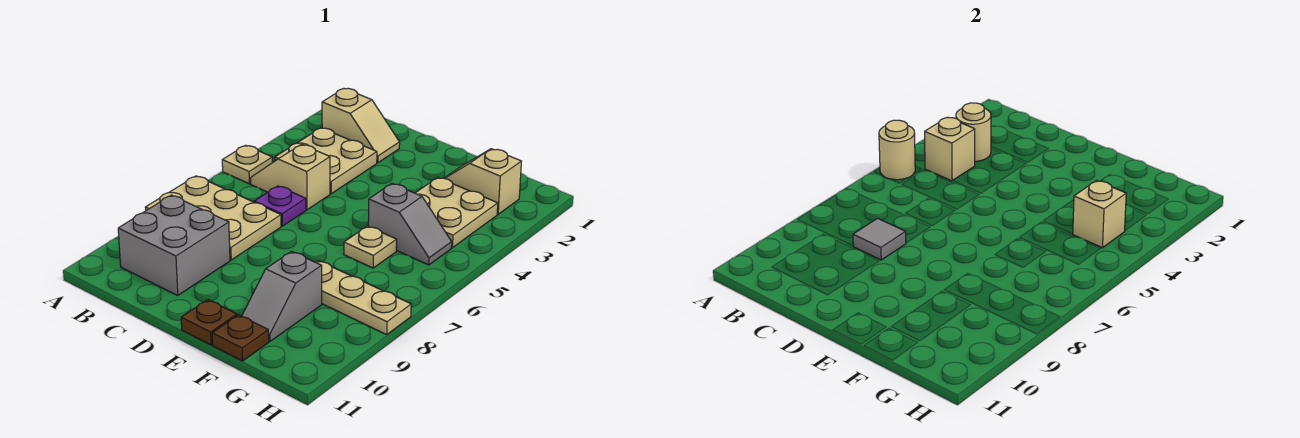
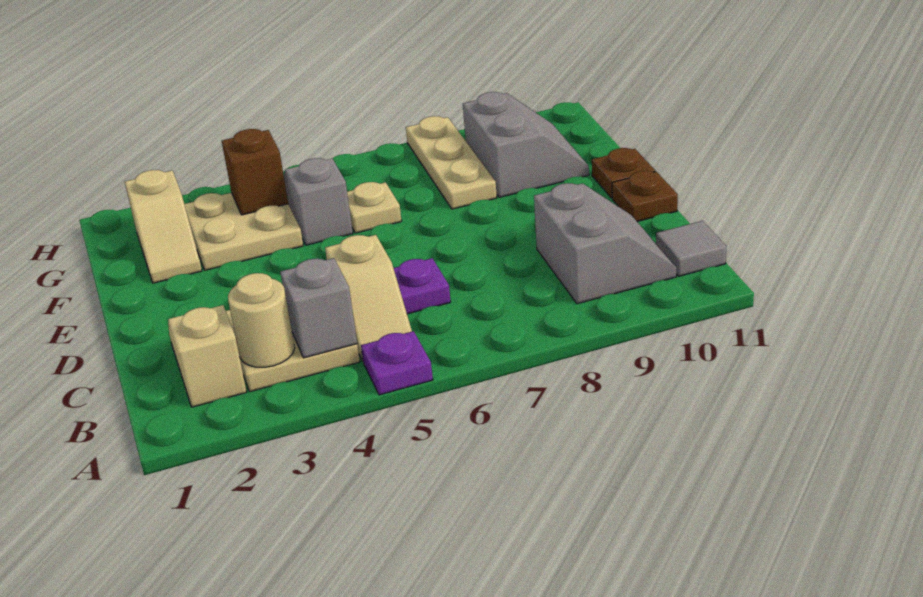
tan plate A5 level 1 -> purple plate A5 level 1
tan round brick A5 level 2 -> none
tan plate A7:C8 level 1 -> none
tan brick B4 level 2 -> grey brick B4 level 2
grey brick B9:C10 level 1 -> grey slope B9:C10 level 1 top 9
grey tile C8 level 2 -> grey tile B11 level 1
grey slope F9:F10 level 1 top 9 -> grey slope F9:G10 level 1 top 9
brown plate F11 level 1 -> brown plate D11 level 1
tan brick G4 level 2 -> brown brick G4 level 2

